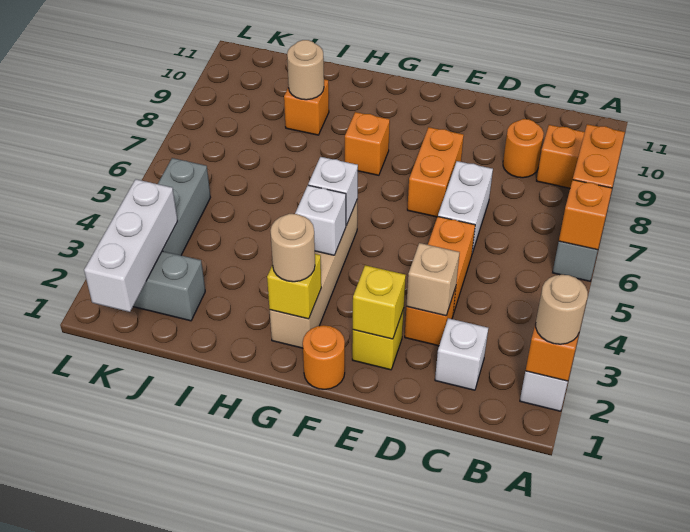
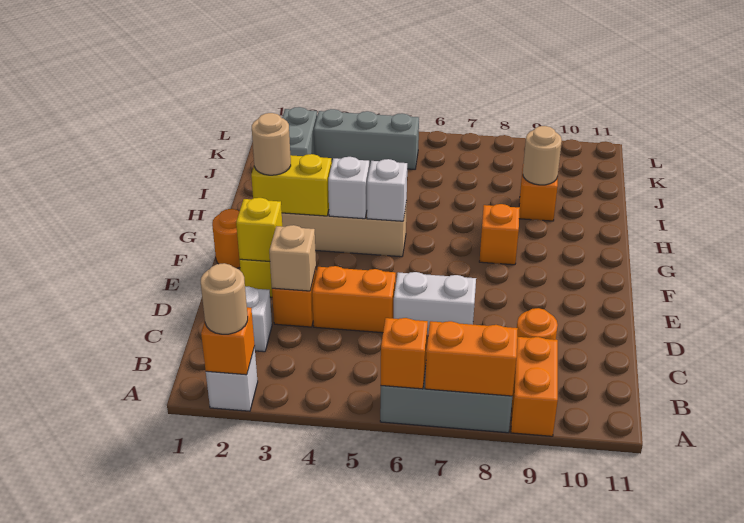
orange brick E7:E8 level 1 -> none
yellow brick G2 level 2 -> yellow brick G2:G3 level 2
white brick K1:K3 level 2 -> none

